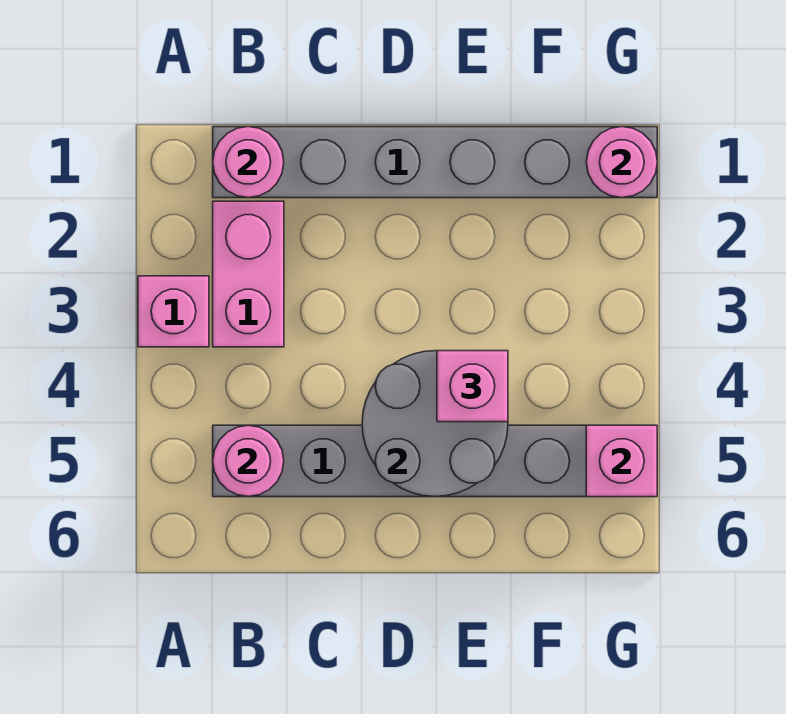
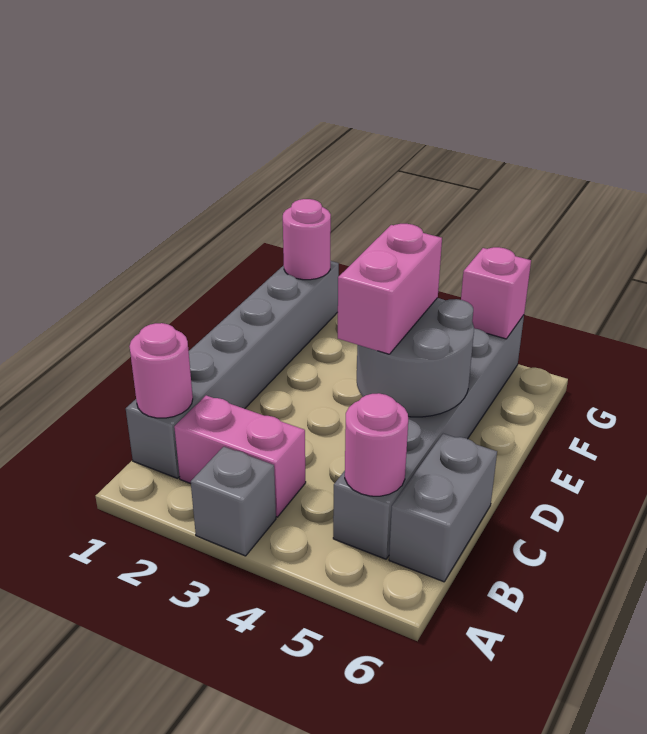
pink brick A3 level 1 -> grey brick A3 level 1
none -> grey brick B6:C6 level 1
pink brick E4 level 3 -> pink brick D4:E4 level 3

